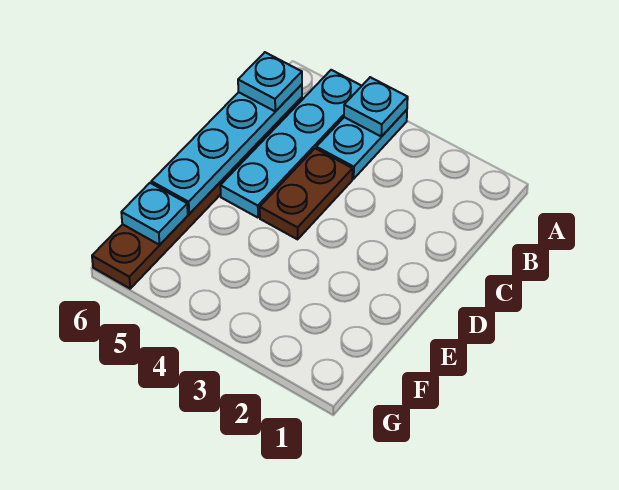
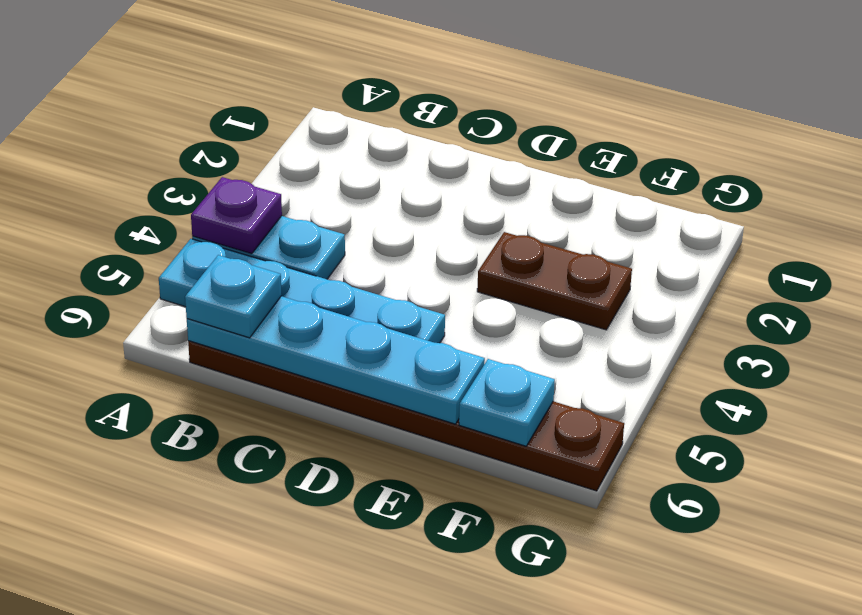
cyan plate A4 level 2 -> purple plate A4 level 2
brown plate C4:D4 level 1 -> brown plate E3:F3 level 1

